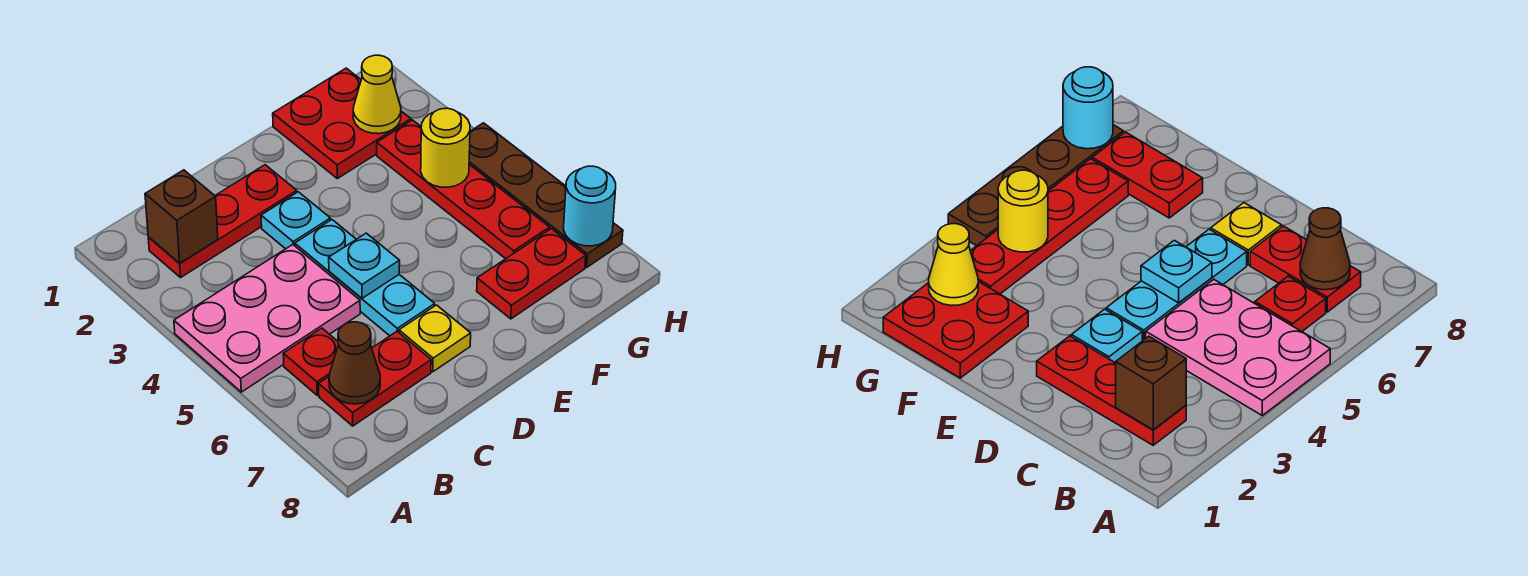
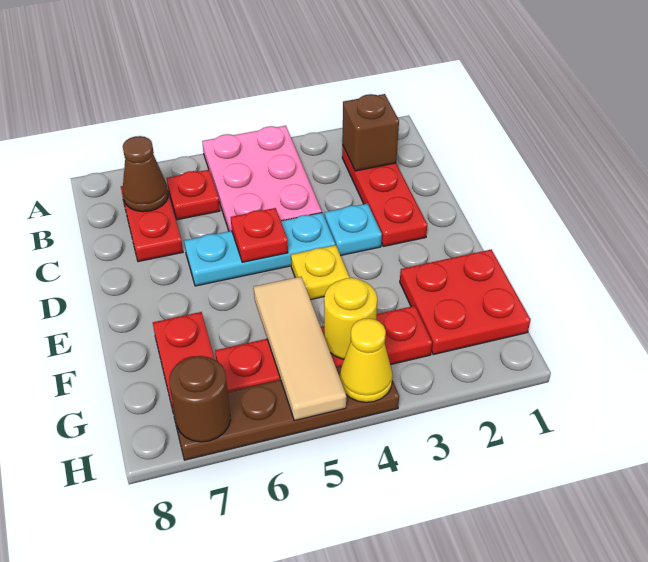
cyan plate D5 level 2 -> red plate D5 level 2
yellow plate D7 level 1 -> yellow plate E4 level 1
none -> tan tile F5:H5 level 2
yellow cone G2 level 2 -> yellow cone H4 level 2
cyan round brick H7 level 2 -> brown round brick H7 level 2

